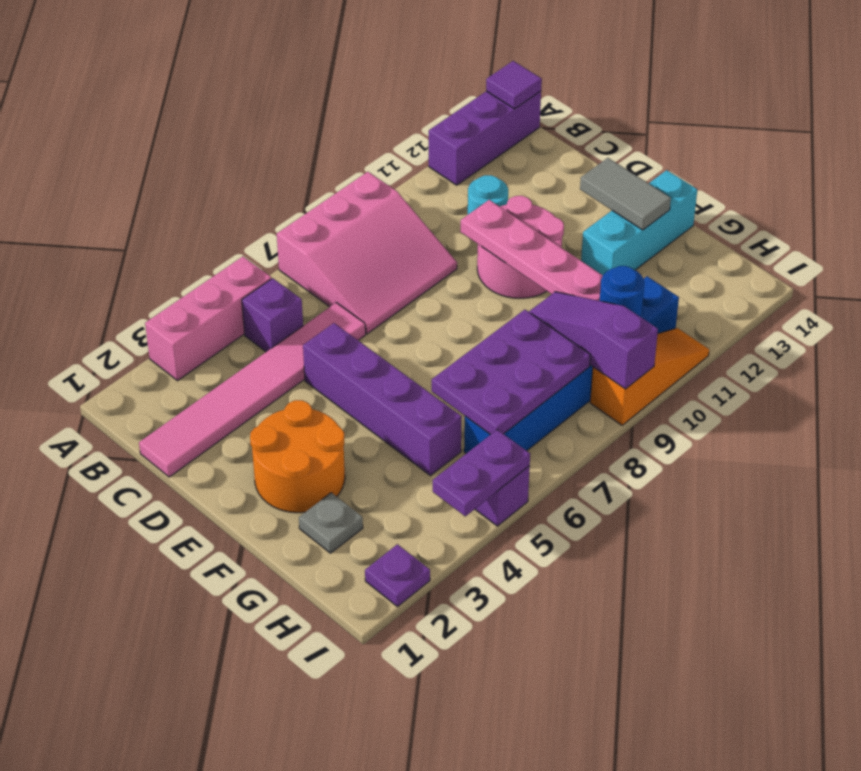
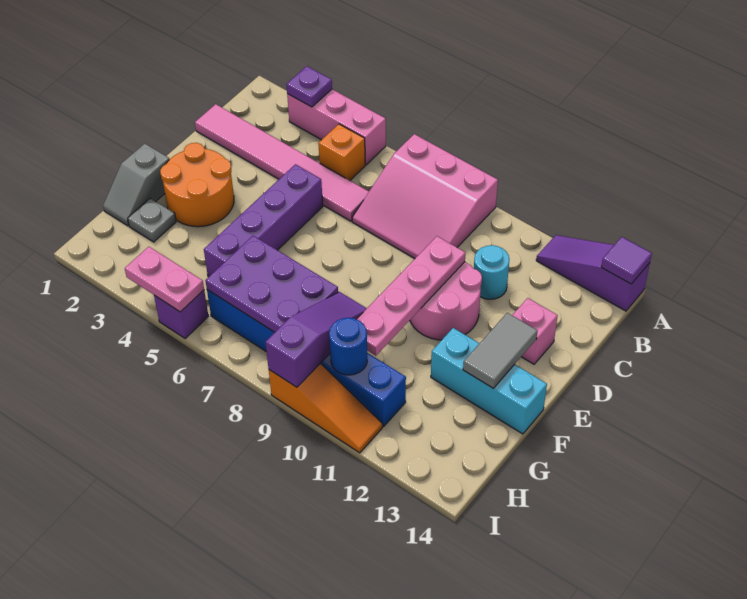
purple brick A12:A14 level 1 -> purple slope A12:A14 level 1 top 14
purple brick B5 level 1 -> orange brick B5 level 1
none -> pink brick D13 level 1
none -> grey slope F1:G1 level 1 top F
purple plate I2 level 1 -> purple plate A3 level 2
purple plate I4:I5 level 2 -> pink plate I4:I5 level 2

